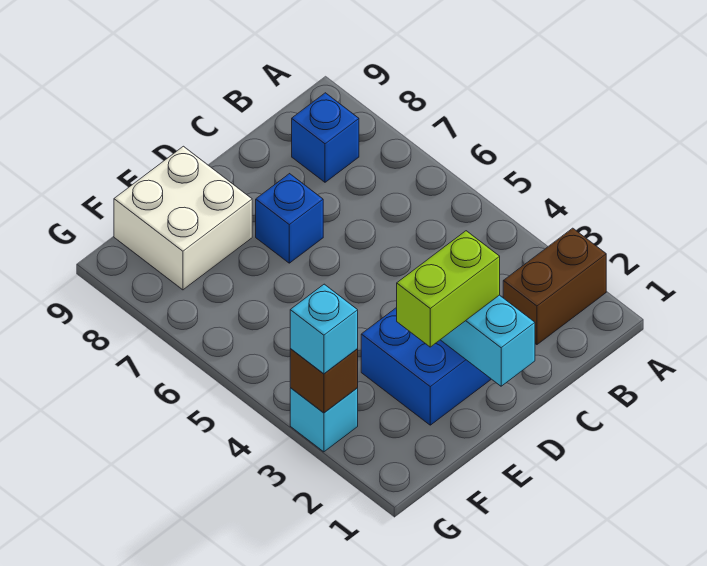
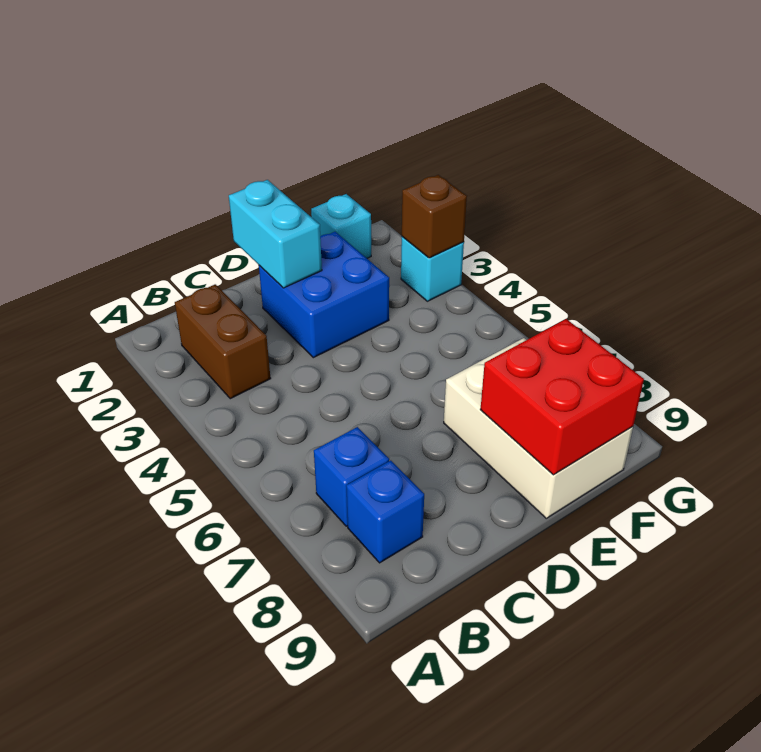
brown brick A2:B2 level 1 -> brown brick B2:B3 level 1
lime brick D2:E2 level 3 -> none
blue brick D7 level 1 -> blue brick B7 level 1
white brick E8:F9 level 1 -> white brick E7:F9 level 1
none -> red brick E8:F9 level 2
cyan brick G3 level 3 -> cyan brick F1 level 1

